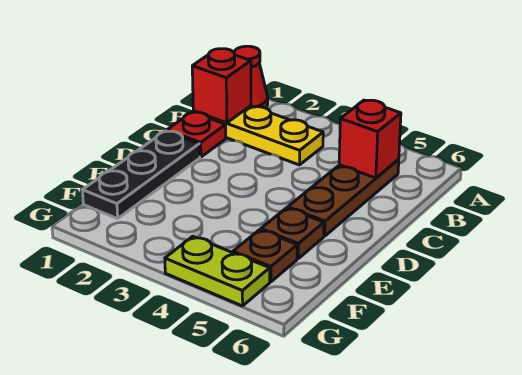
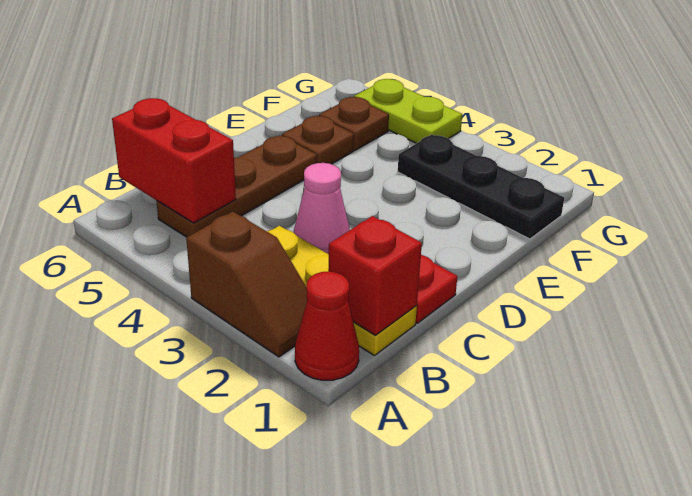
none -> brown slope A2:A3 level 1 top 3
red brick B5 level 2 -> red brick B5:B6 level 2
none -> pink cone C3 level 1
black plate D1:F1 level 1 -> black plate F1:F3 level 1

